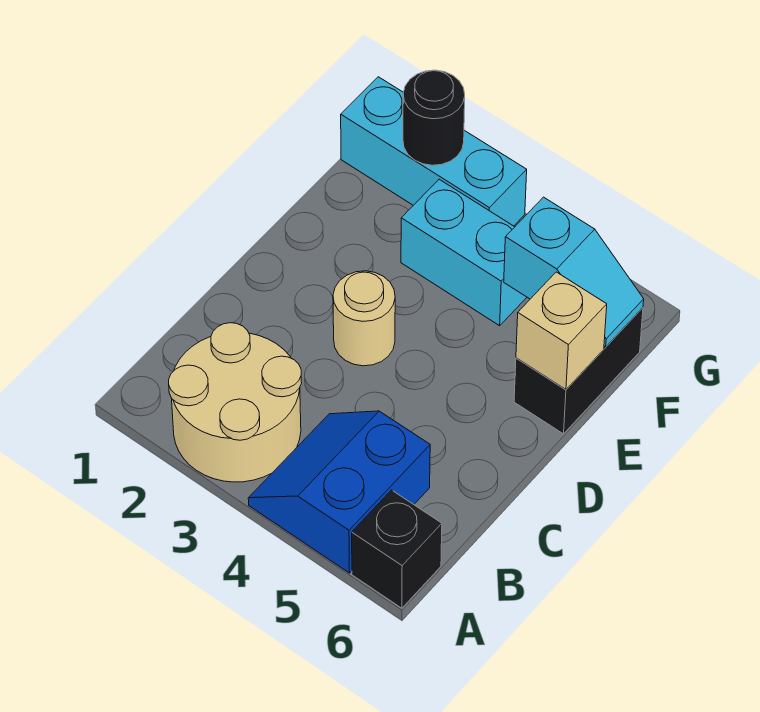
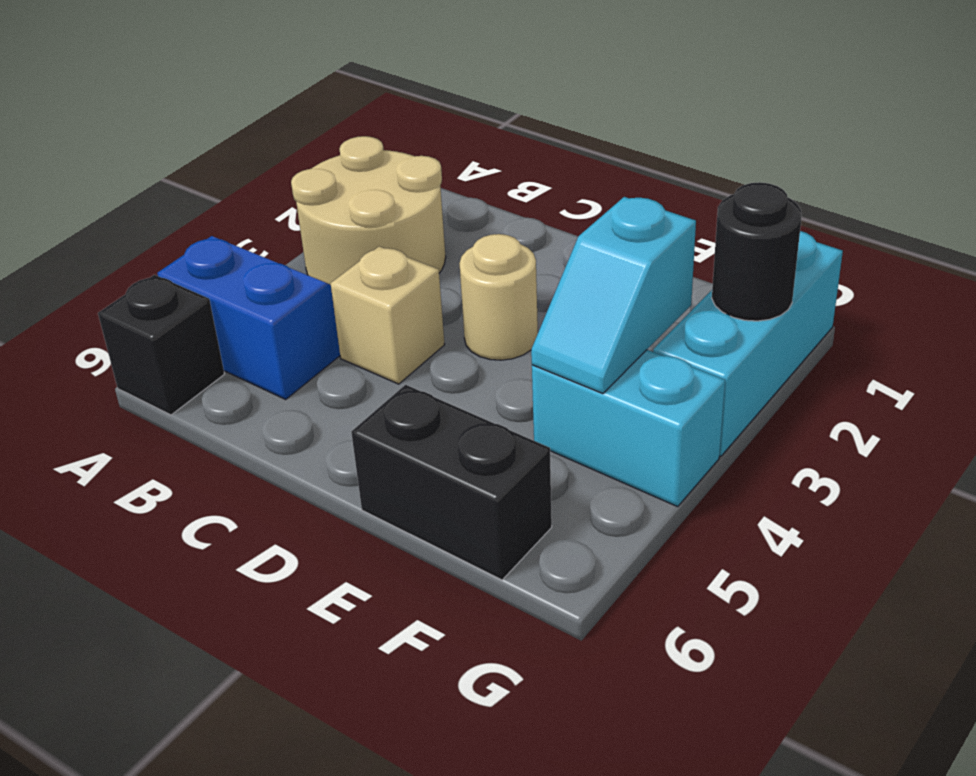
tan brick E6 level 2 -> tan brick C4 level 1
cyan brick F3:F4 level 1 -> cyan brick F4:G4 level 1
cyan slope F5:F6 level 2 top 5 -> cyan slope F3:F4 level 2 top 3

